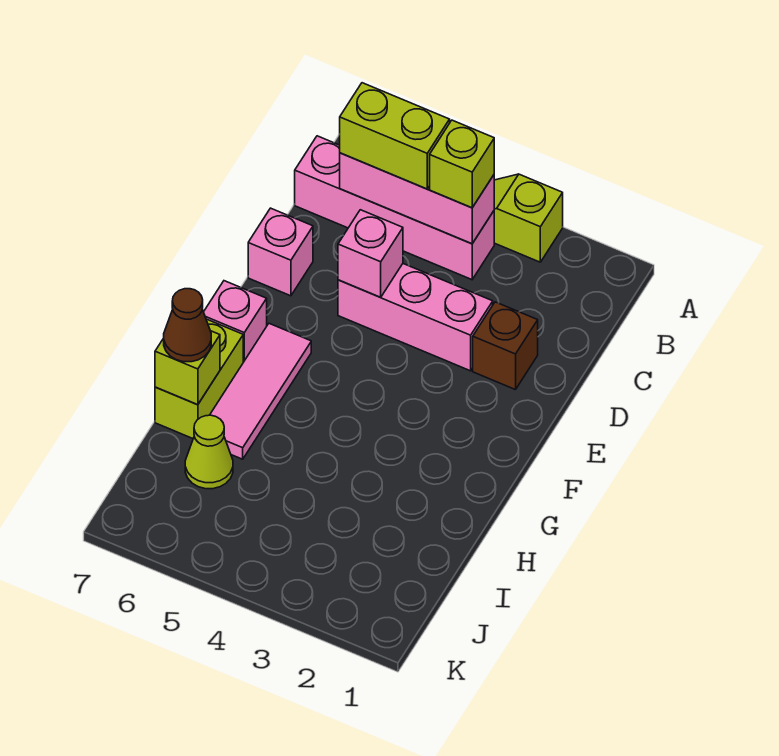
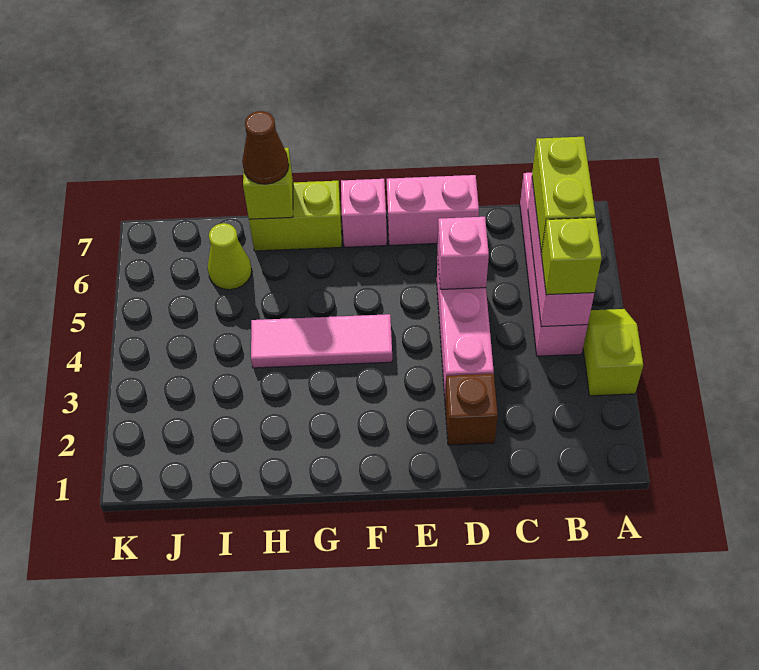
pink brick D7 level 1 -> pink brick D7:E7 level 1
pink tile F6:H6 level 1 -> pink tile F4:H4 level 1

